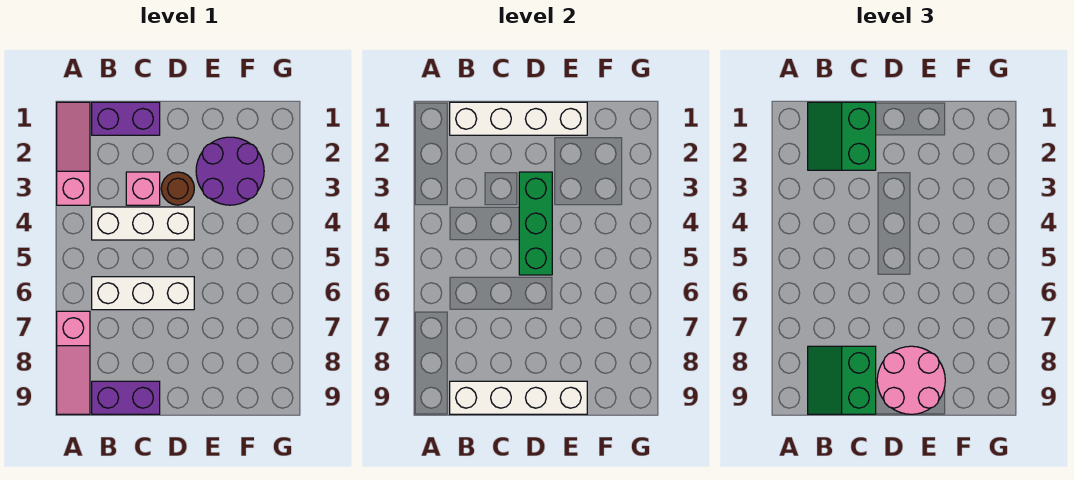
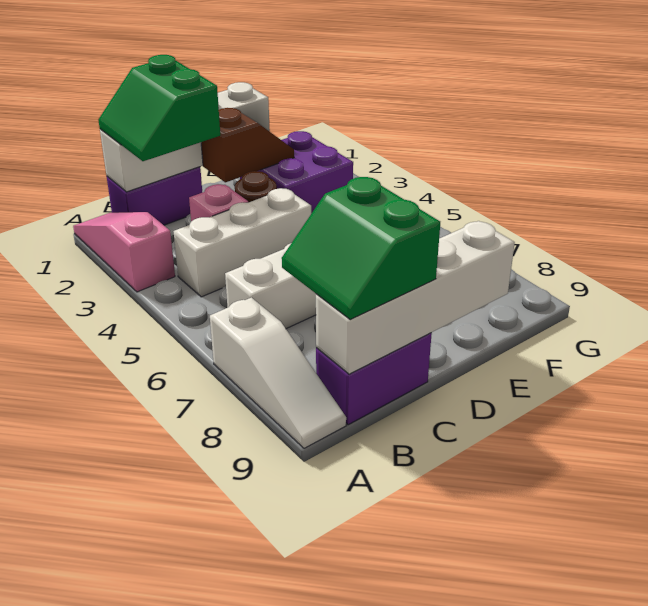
pink slope A7:A9 level 1 top 7 -> white slope A7:A9 level 1 top 7
none -> brown slope D2:E2 level 2 top D
green brick D3:D5 level 2 -> none
pink round brick D8:E9 level 3 -> none
purple round brick E2:F3 level 1 -> purple brick E2:F3 level 1

